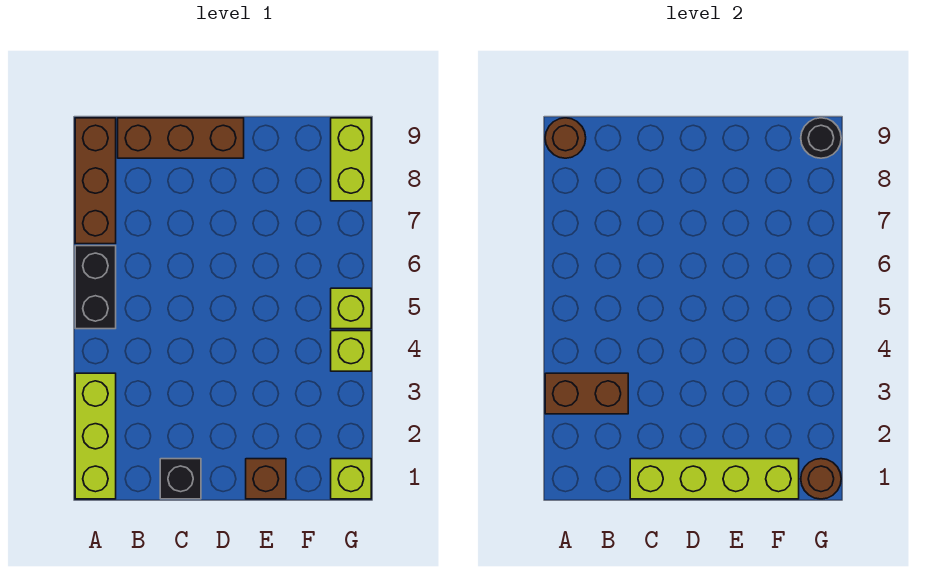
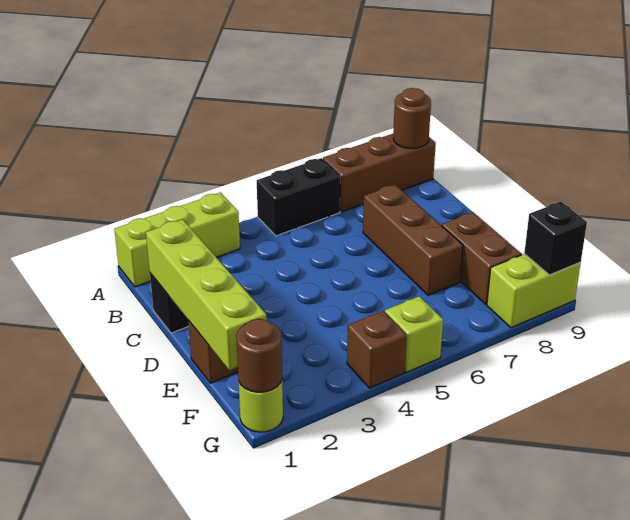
brown brick A3:B3 level 2 -> brown brick E8:F8 level 1
brown brick B9:D9 level 1 -> brown brick C7:E7 level 1
lime brick G1 level 1 -> lime round brick G1 level 1
lime brick G4 level 1 -> brown brick G4 level 1
black round brick G9 level 2 -> black brick G9 level 2

